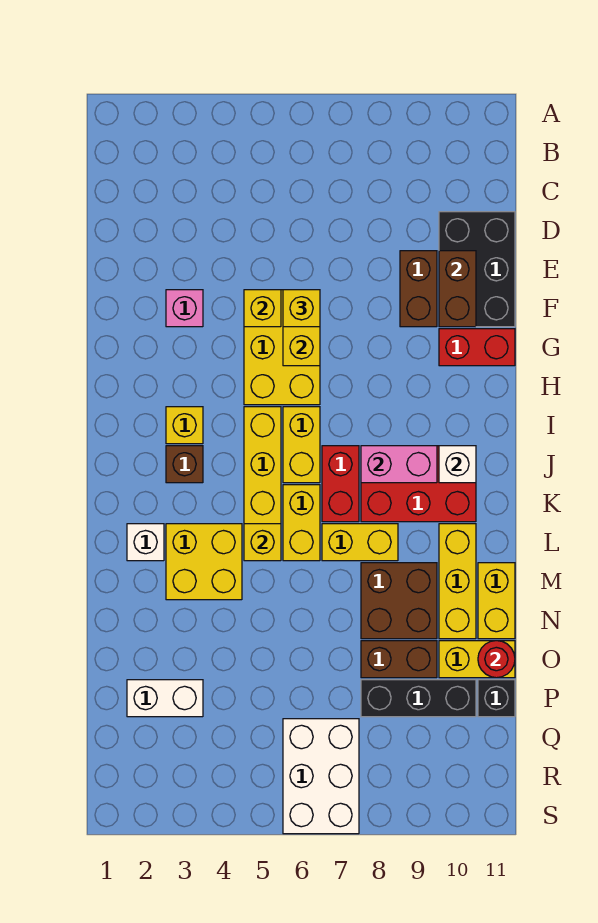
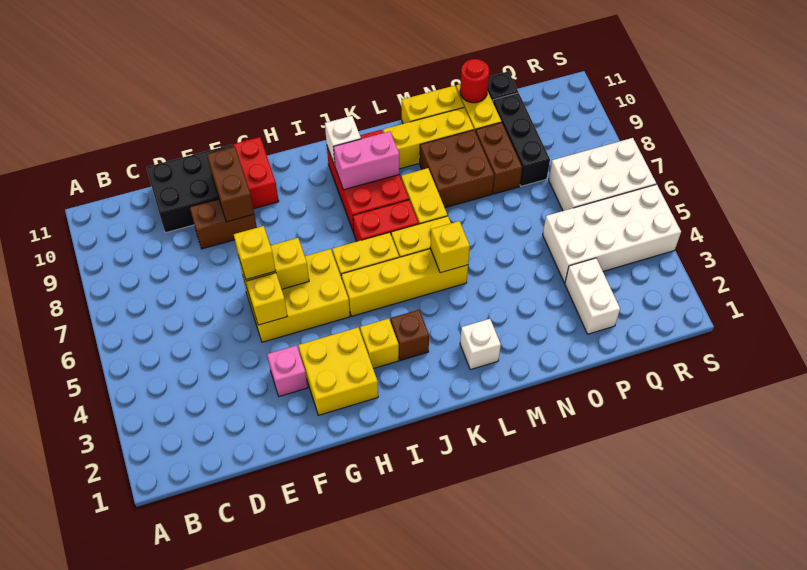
brown brick E10:F10 level 2 -> brown brick F9:F10 level 2
pink brick J8:J9 level 2 -> pink brick J9:K9 level 2
yellow brick L3:M4 level 1 -> yellow brick G2:H3 level 1
none -> white brick P4:S5 level 1

